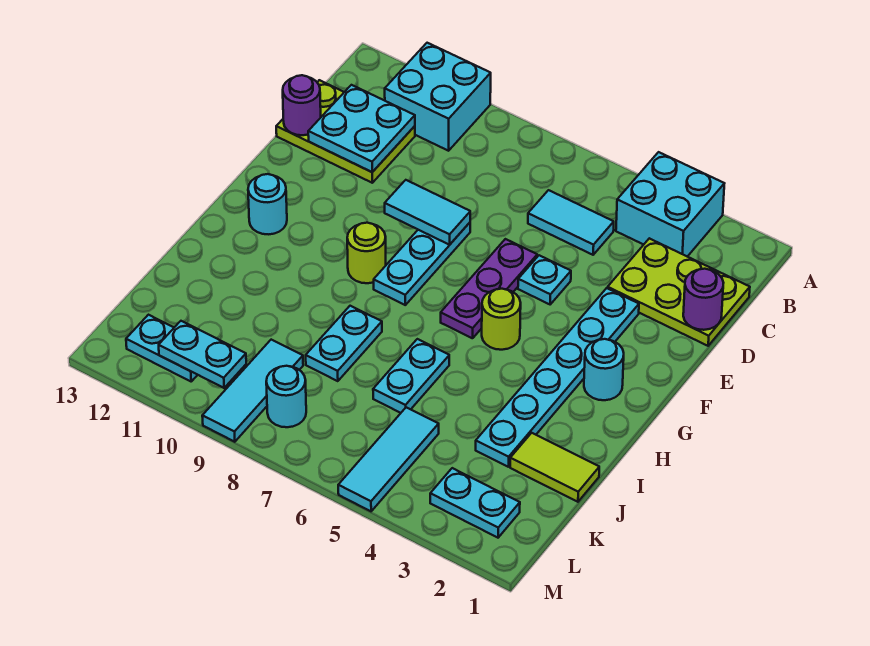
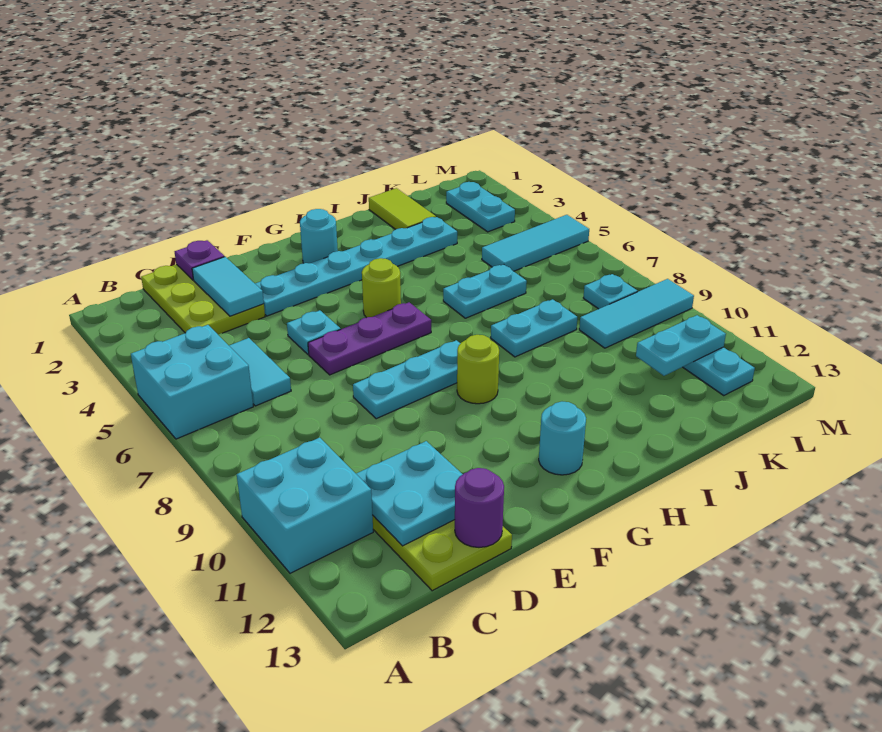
cyan brick A3:B4 level 1 -> cyan brick A5:B6 level 1
purple round brick D1 level 2 -> purple plate D1 level 2
cyan tile E8:E9 level 2 -> cyan tile D2:D3 level 2
cyan round brick L8 level 1 -> cyan plate L8 level 1
cyan plate L10:L11 level 2 -> cyan plate K11:L11 level 2

